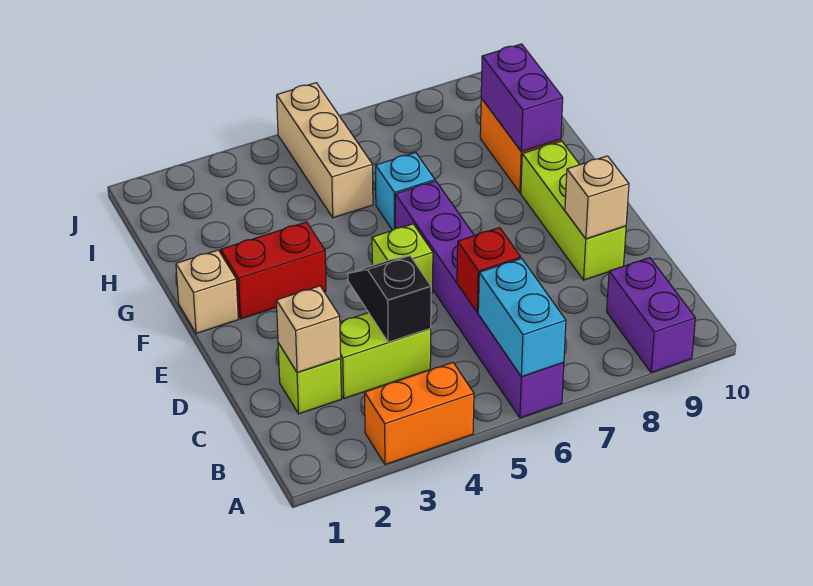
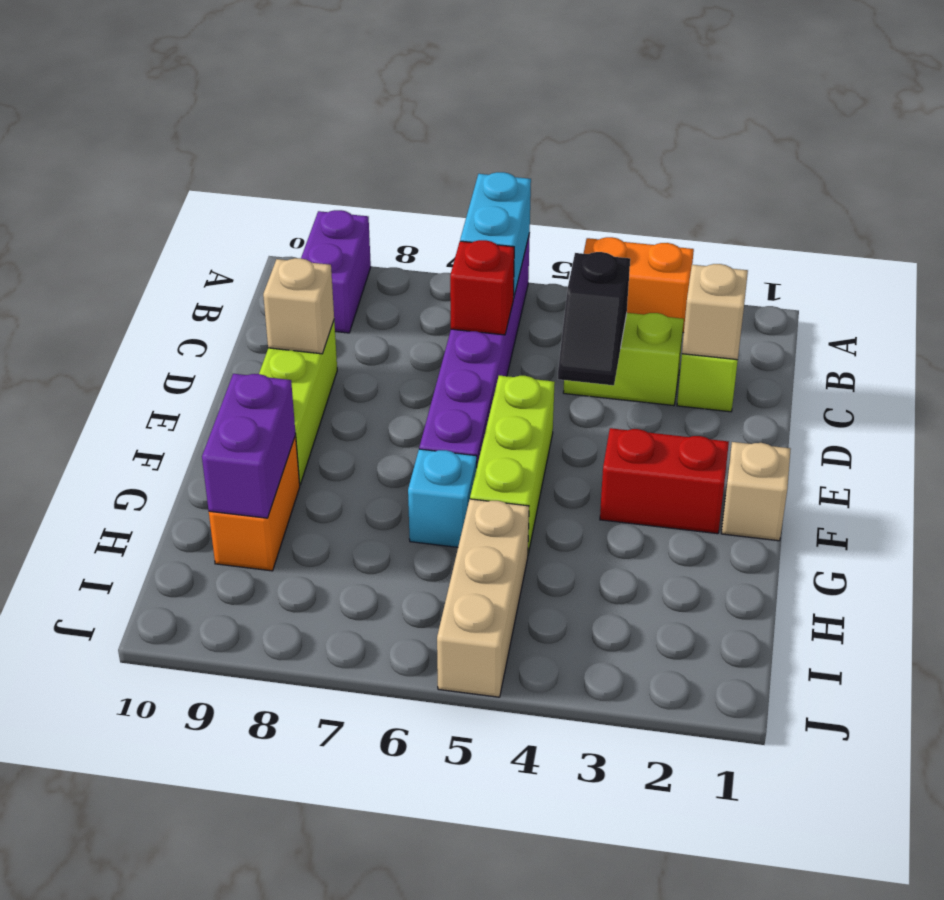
lime brick E5 level 1 -> lime brick E5:G5 level 1

